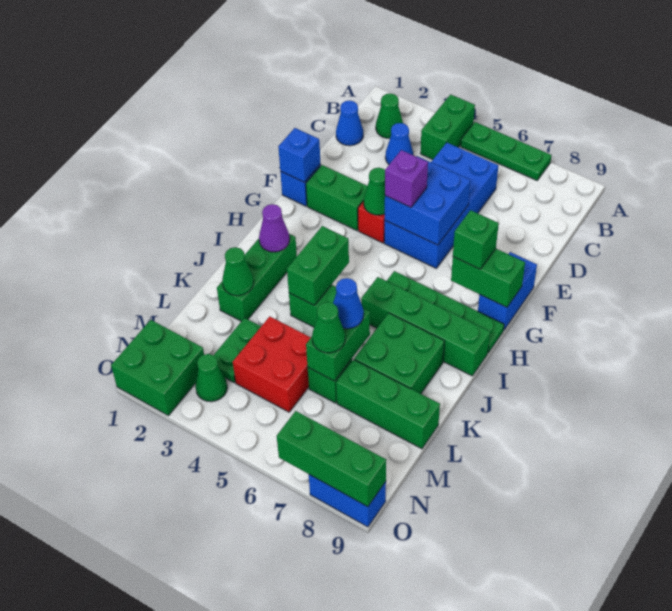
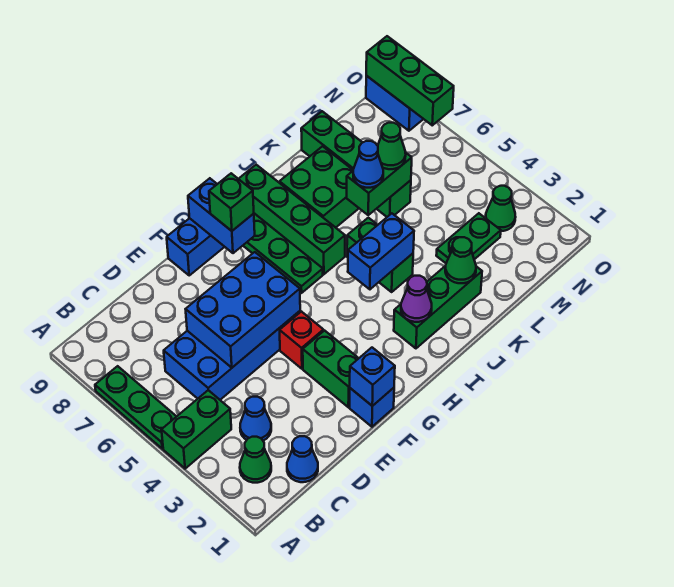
blue brick E5:F6 level 2 -> blue brick D5:F6 level 2
green cone F4 level 2 -> none
purple brick F5 level 3 -> none
green brick G8:G9 level 2 -> blue brick G8:G9 level 2
green brick I4:J4 level 2 -> blue brick I4:J4 level 2
red brick L4:M5 level 1 -> none
green brick N1:O2 level 1 -> none

